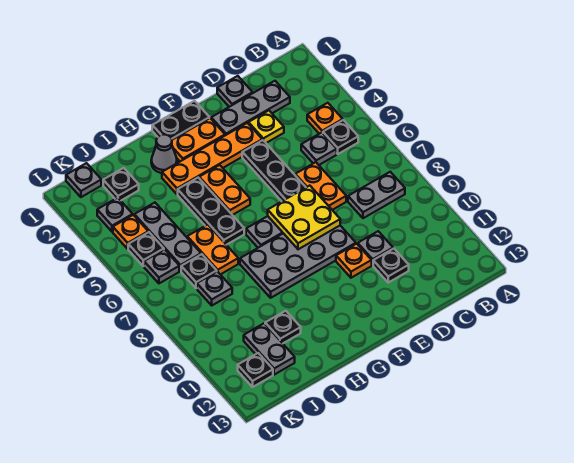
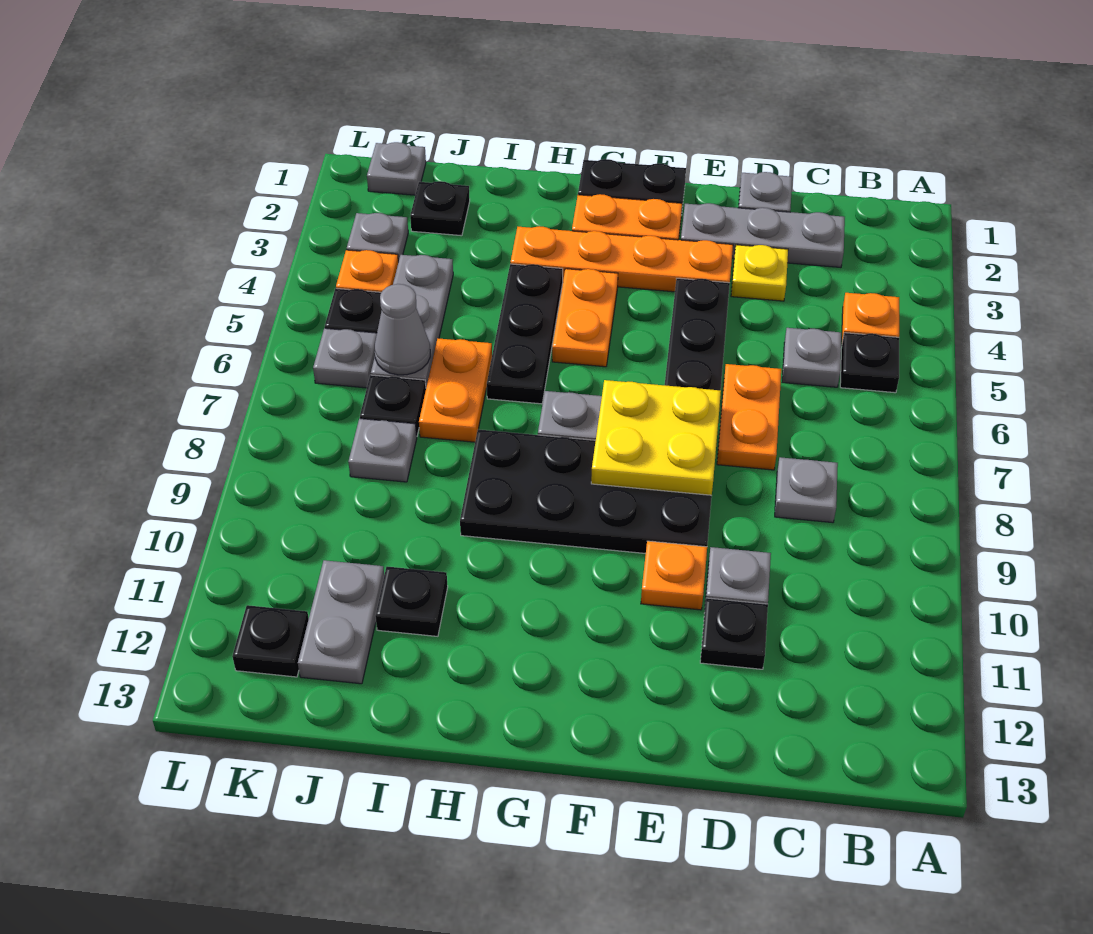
grey plate B8:C8 level 1 -> grey plate C8 level 1
grey plate E8:H9 level 1 -> black plate E8:H9 level 1
grey cone H2 level 1 -> grey cone J6 level 2

